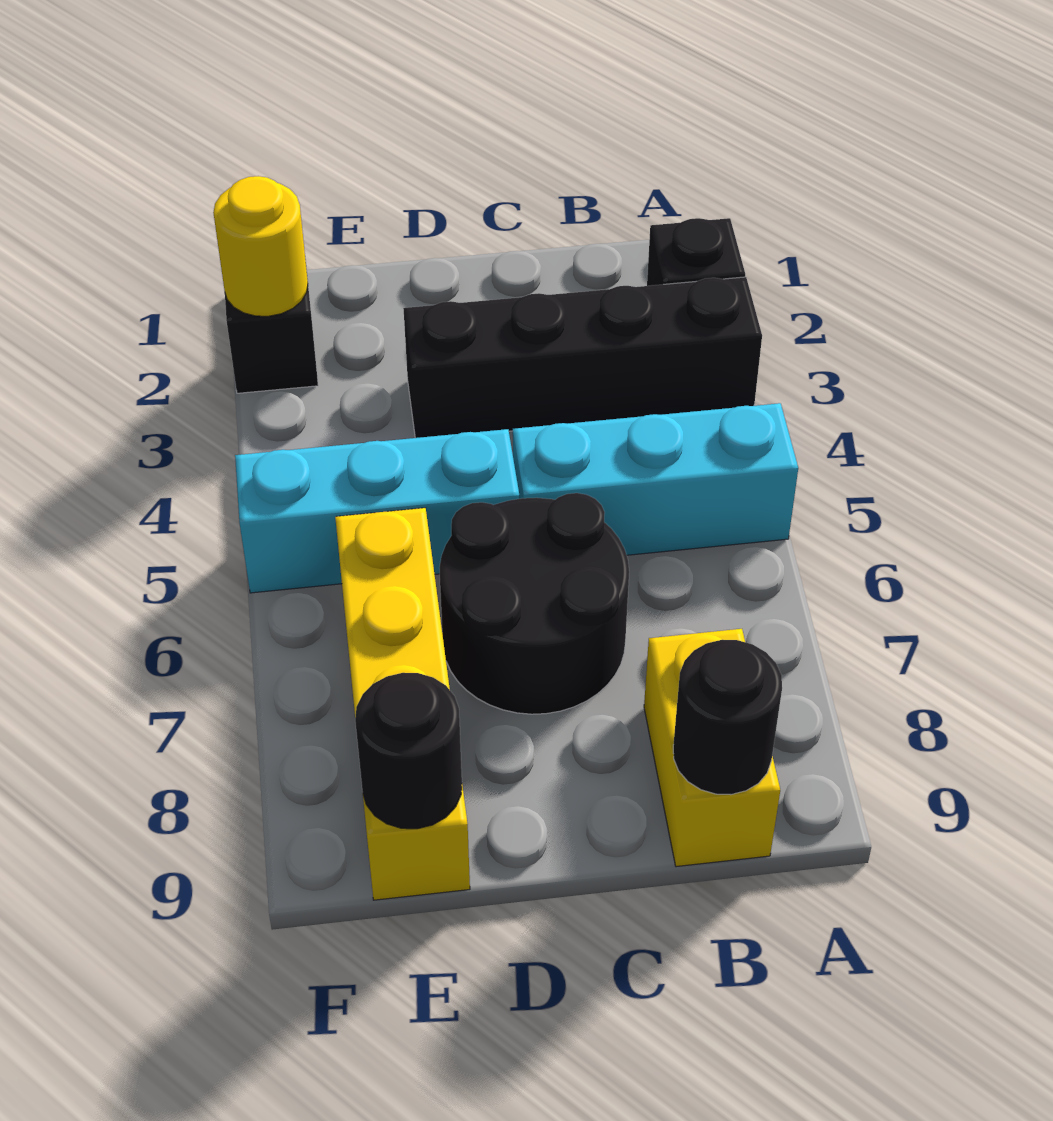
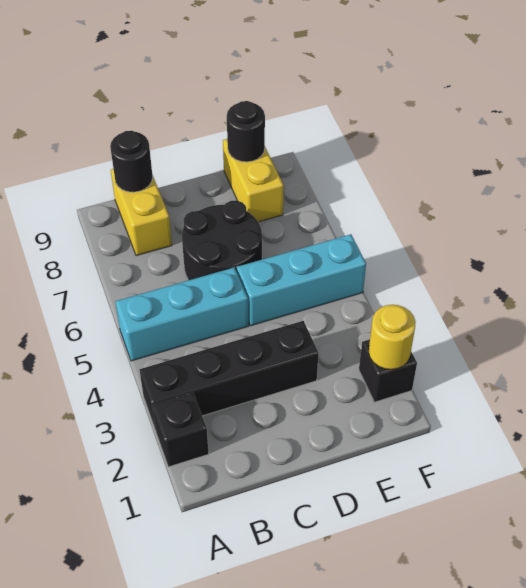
yellow brick E6:E9 level 1 -> yellow brick E8:E9 level 1

